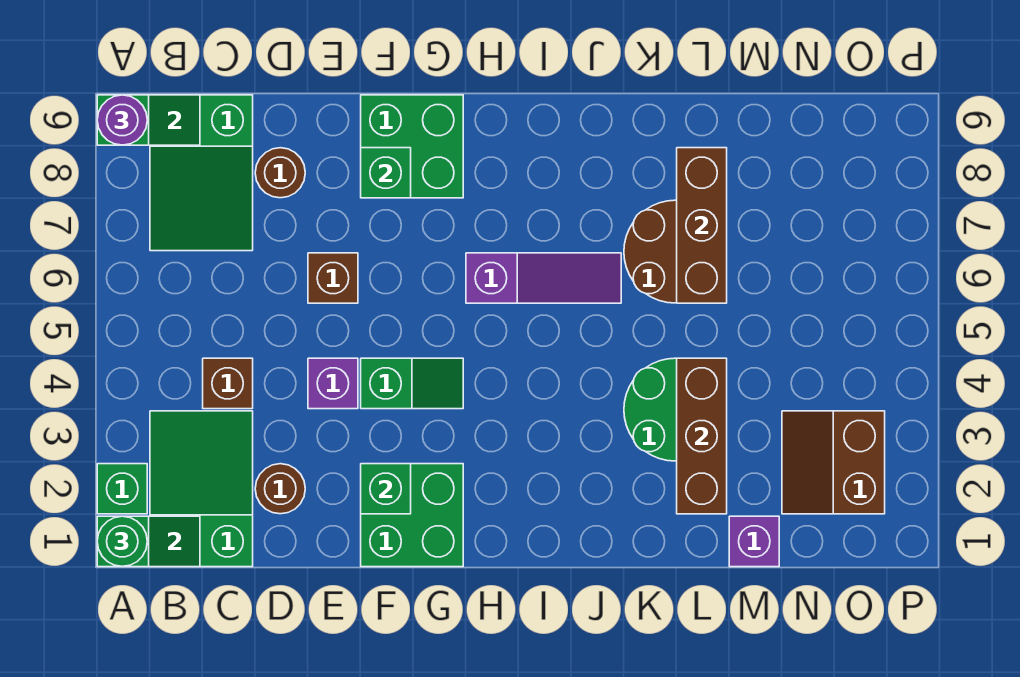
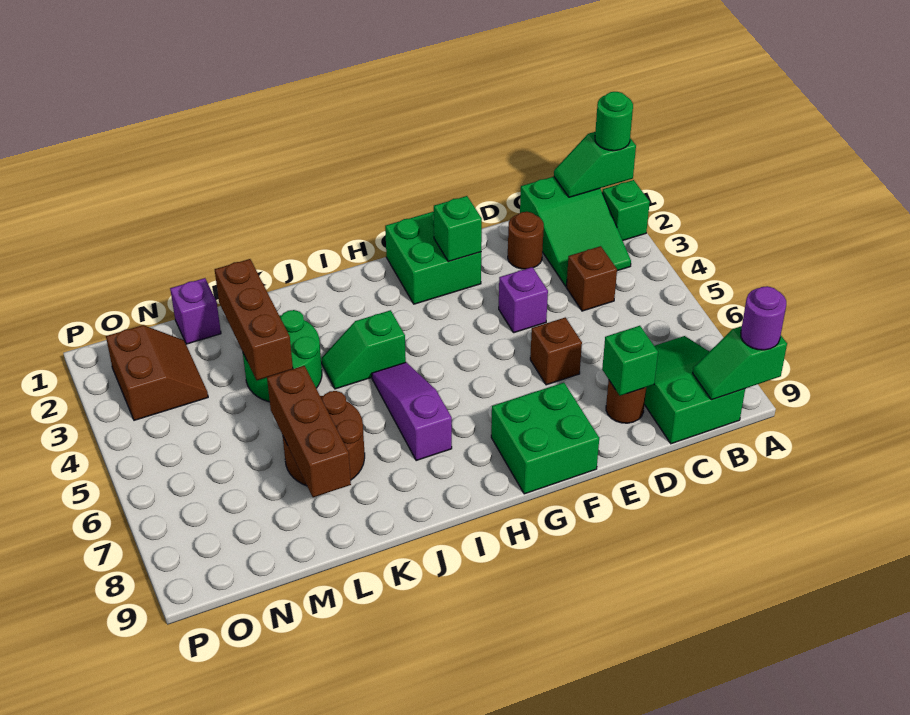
green slope F4:G4 level 1 top F -> green slope I4:J4 level 1 top I
green brick F8 level 2 -> green brick D8 level 2
purple slope H6:J6 level 1 top H -> purple slope I5:I7 level 1 top 7

